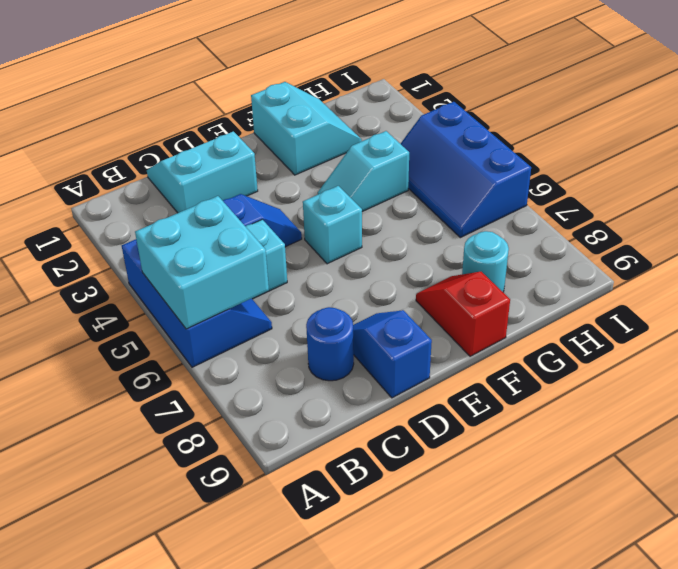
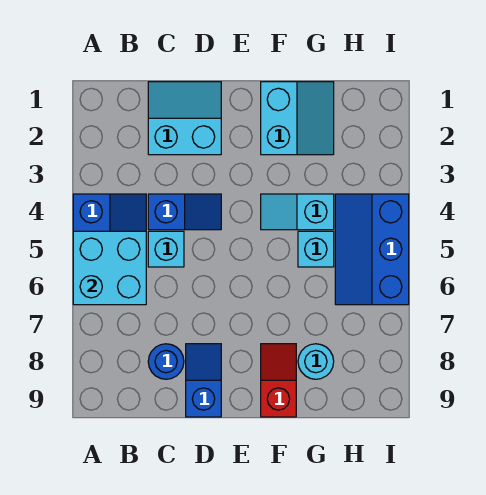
cyan brick E5 level 1 -> cyan brick G5 level 1

